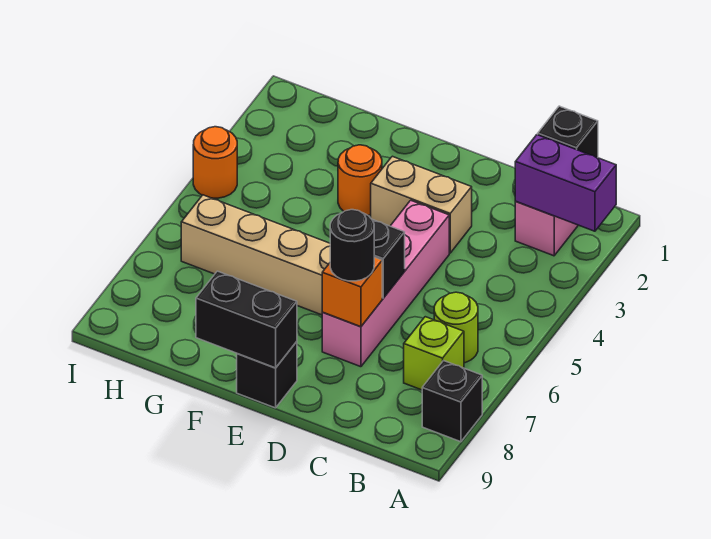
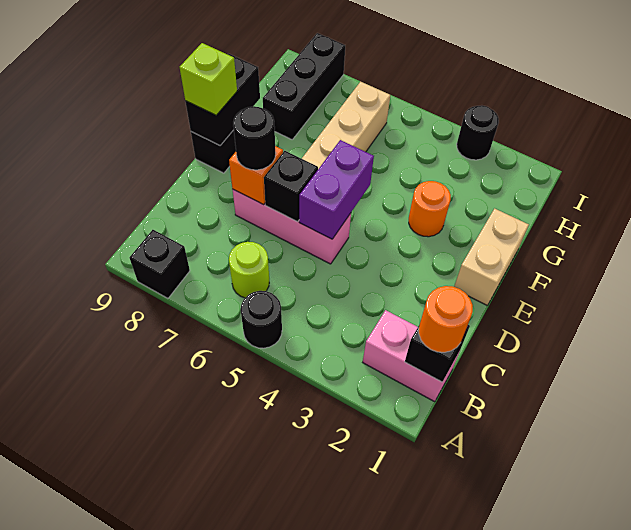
purple brick A2:B2 level 2 -> purple brick D5:E5 level 2
none -> black round brick A5 level 1
lime brick B7 level 1 -> lime brick E9 level 3
tan brick D3:E3 level 1 -> tan brick E1:F1 level 1
pink brick D4:D7 level 1 -> pink brick D5:D7 level 1
none -> black brick G8:I8 level 1
none -> black round brick I3 level 1
orange round brick I4 level 1 -> orange round brick B1 level 3

